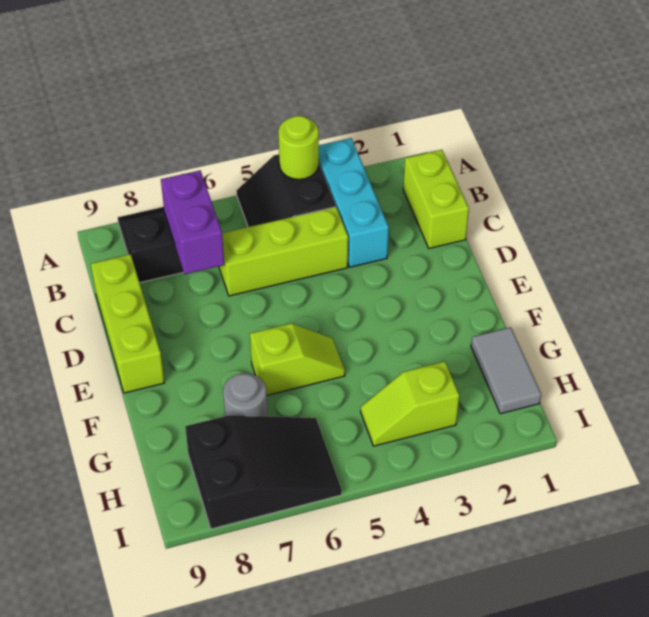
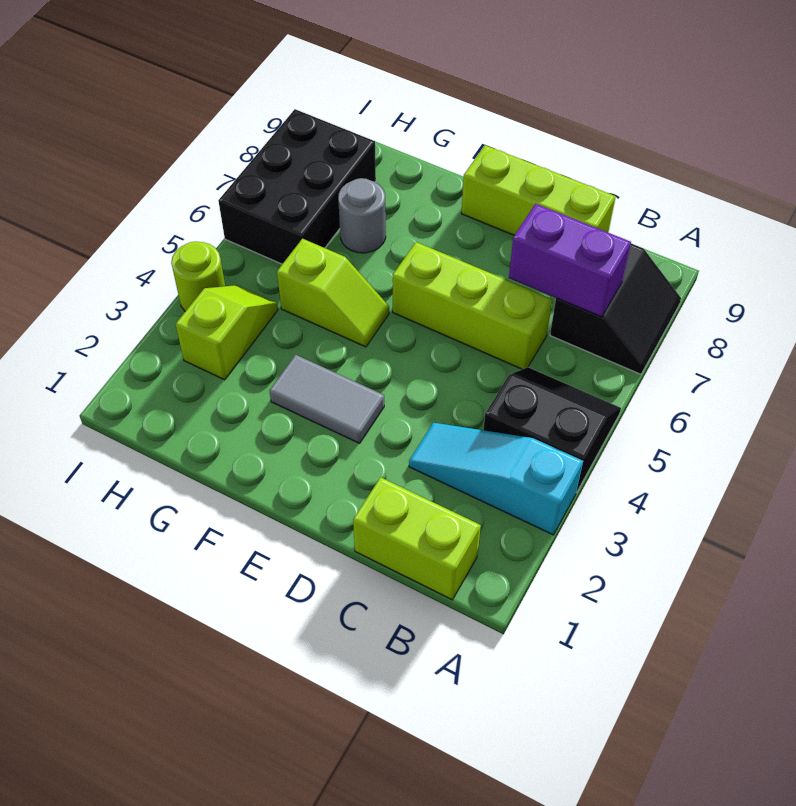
cyan brick A3:C3 level 1 -> cyan slope A3:C3 level 1 top A
lime round brick A4 level 2 -> lime round brick I4 level 1
lime brick C4:C6 level 1 -> lime brick C6:E6 level 1
lime slope F5:F6 level 1 top 6 -> lime slope F5:G5 level 1 top G
grey tile G1:H1 level 1 -> grey tile E3:F3 level 1
black slope H6:I8 level 1 top 8 -> black brick H6:I8 level 1

